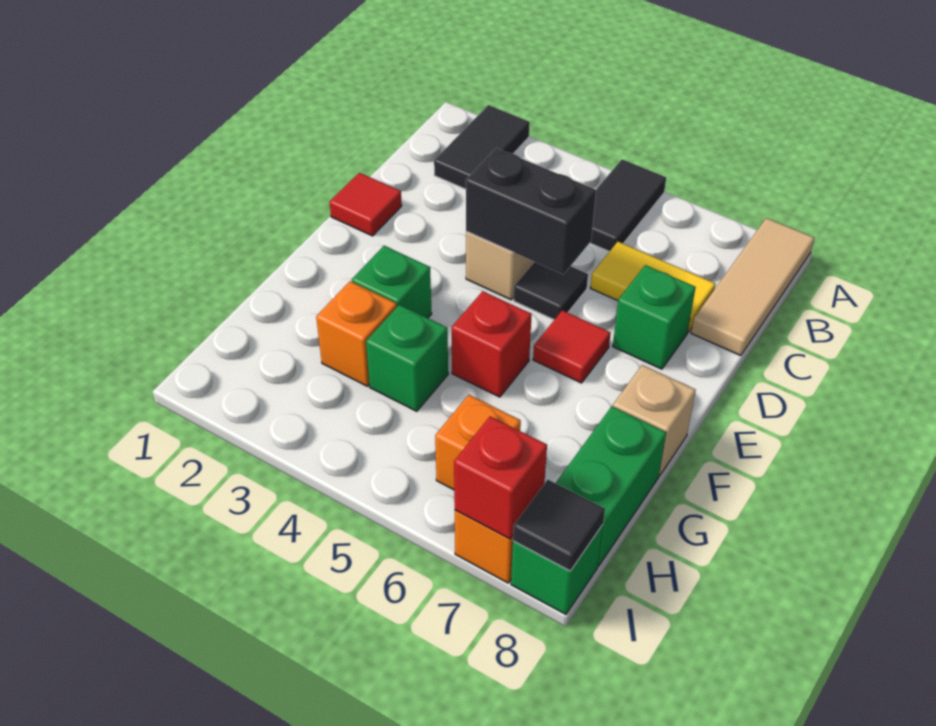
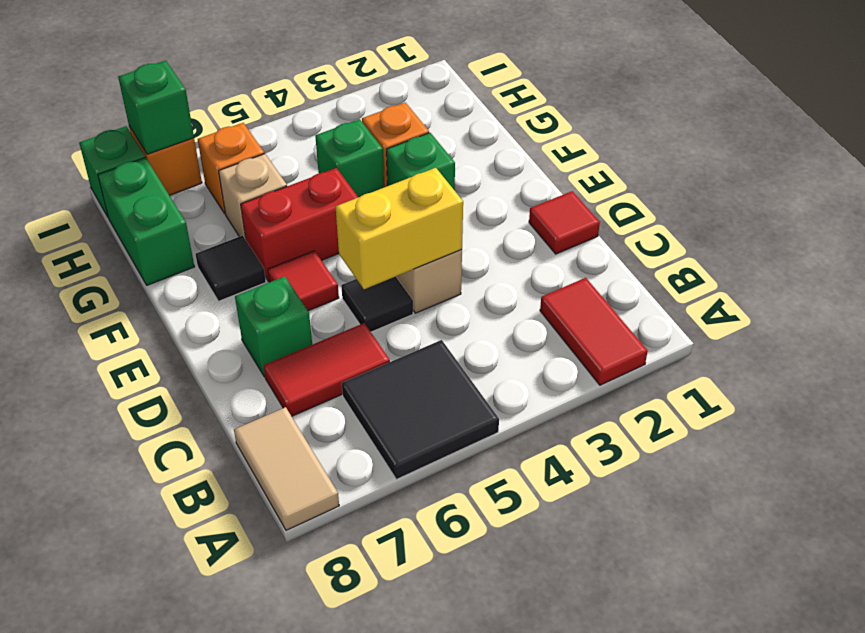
black tile A2:B2 level 1 -> red tile A2:B2 level 1
black tile A5:B5 level 1 -> black tile A5:B6 level 1
tan tile A8:C8 level 1 -> tan tile A8:B8 level 1
yellow tile C6:C7 level 1 -> red tile C6:C7 level 1
black brick D4:D5 level 2 -> yellow brick D4:D5 level 2
red brick F5 level 1 -> red brick F5:F6 level 1
tan brick F8 level 1 -> tan brick G6 level 1
red brick I7 level 2 -> green brick I7 level 2
black tile I8 level 2 -> black tile F7 level 1

